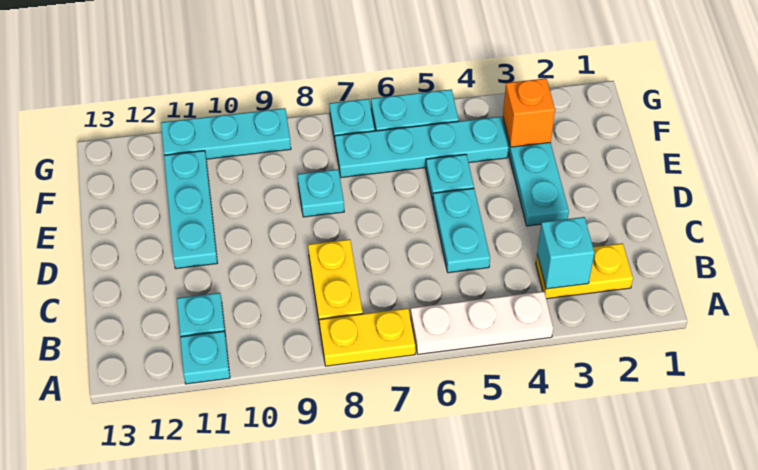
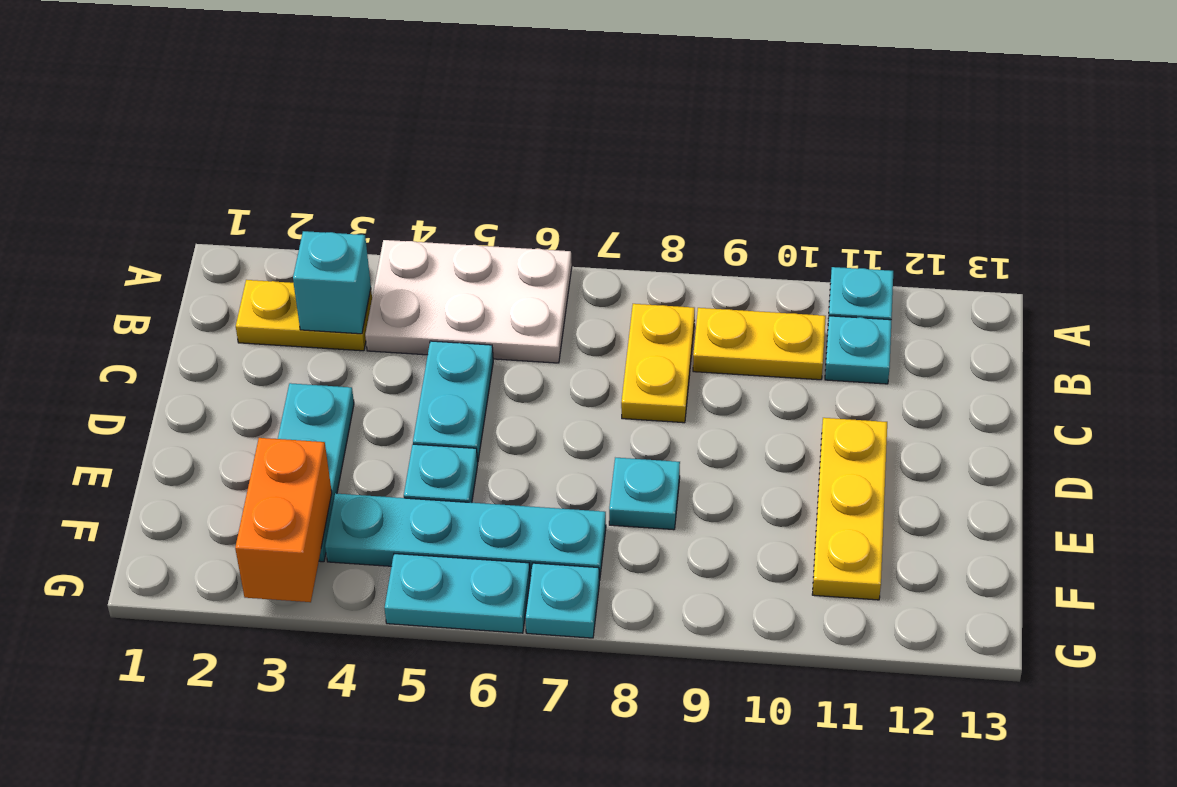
white plate A4:A6 level 1 -> white plate A4:B6 level 1
yellow plate A7:A8 level 1 -> yellow plate B9:B10 level 1
cyan plate D11:F11 level 1 -> yellow plate D11:F11 level 1
orange brick F3 level 2 -> orange brick F3:G3 level 2
cyan plate G9:G11 level 1 -> none

